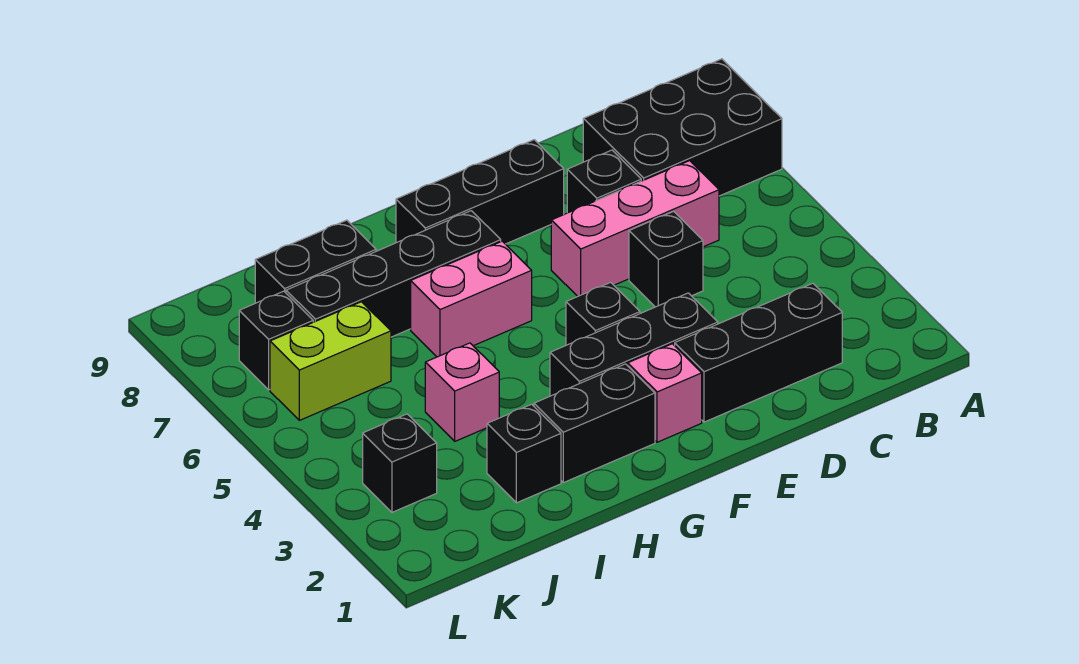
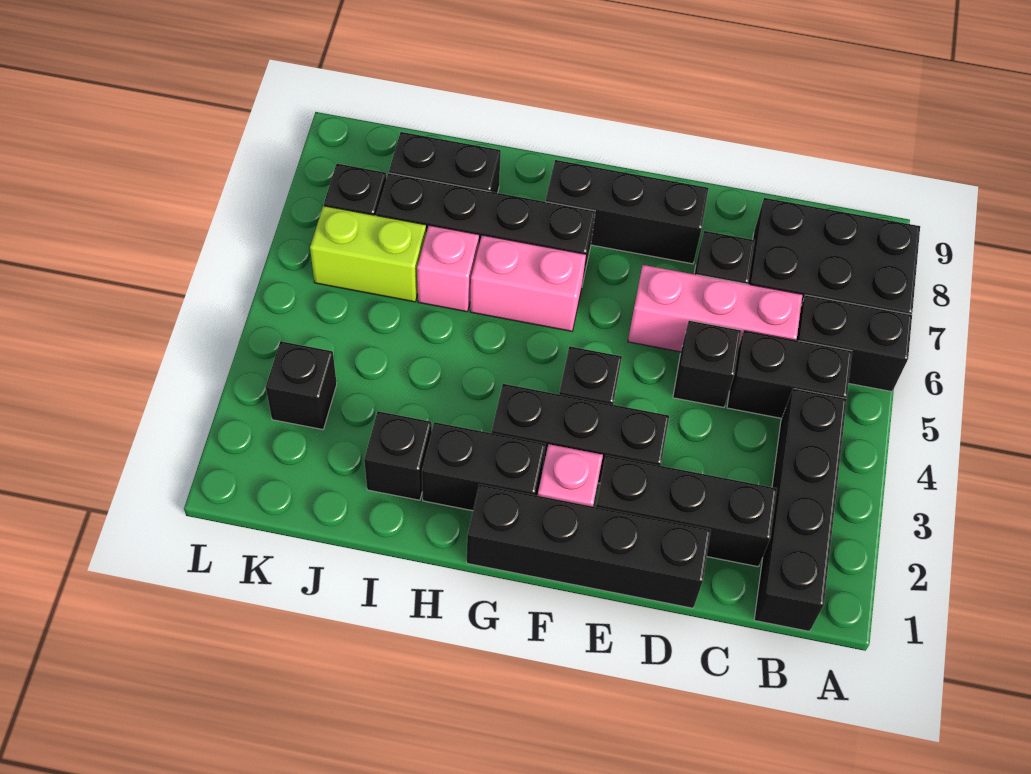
none -> black brick A6:B6 level 1
none -> black brick B1:B4 level 1
none -> black brick B5:C5 level 1
none -> black brick D1:G1 level 1
pink brick I4 level 1 -> pink brick I6 level 1

